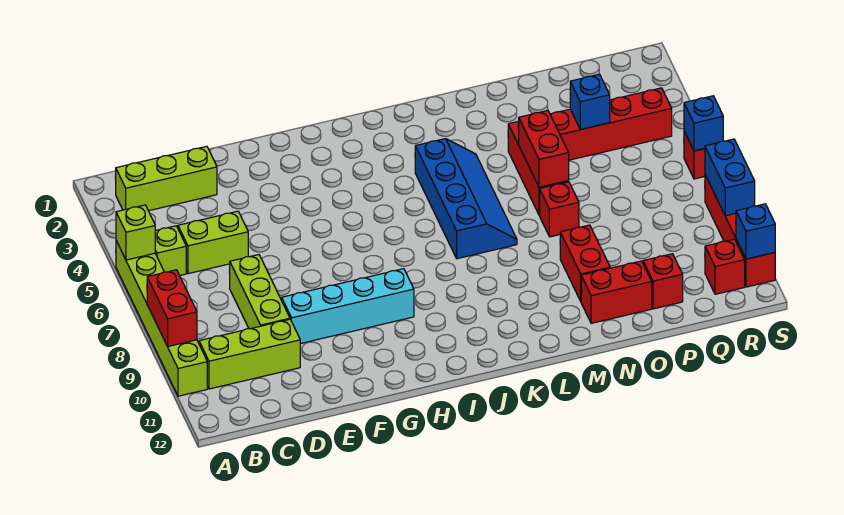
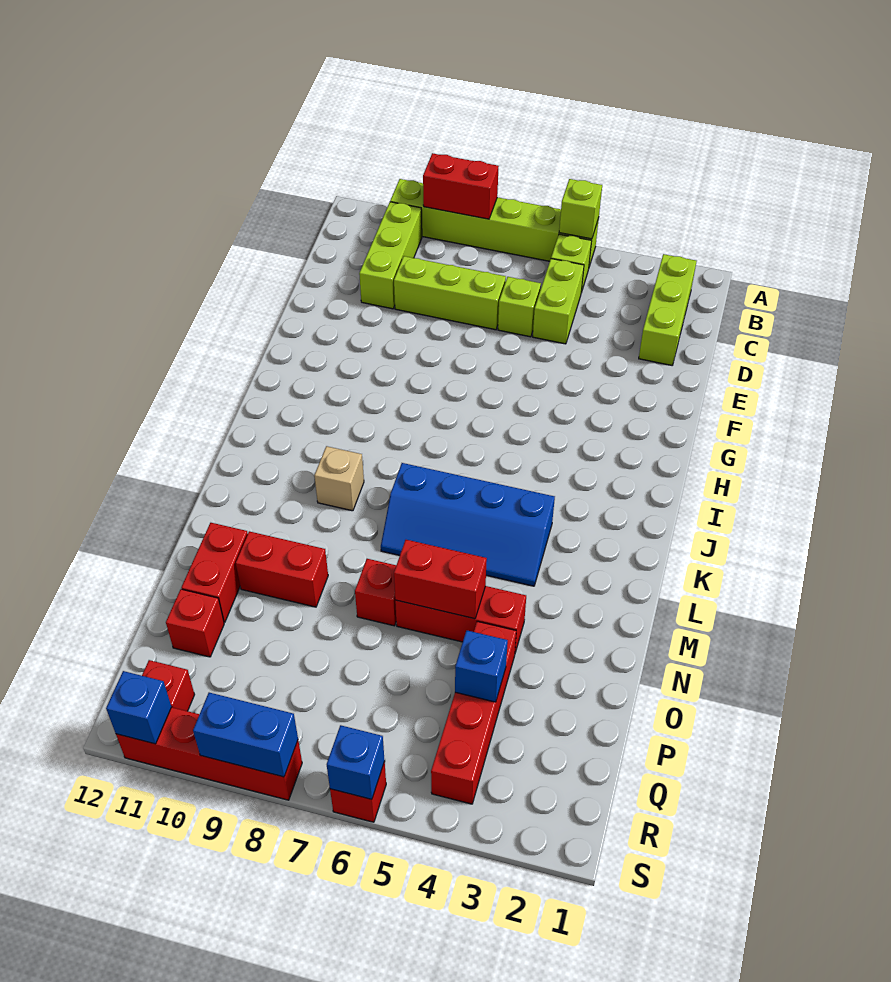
none -> lime brick D6 level 1
cyan brick E9:H9 level 1 -> none
none -> tan brick K9 level 1

